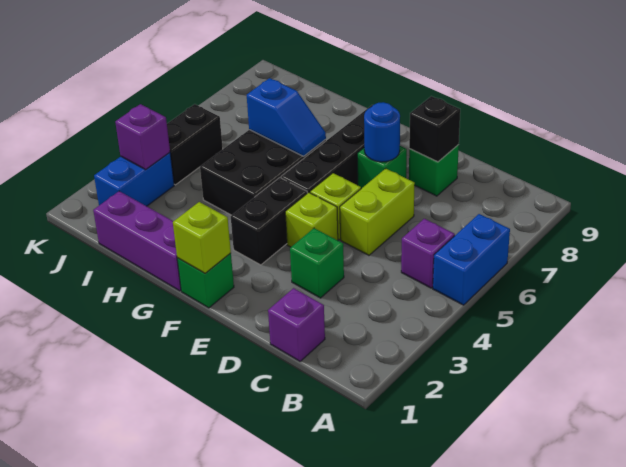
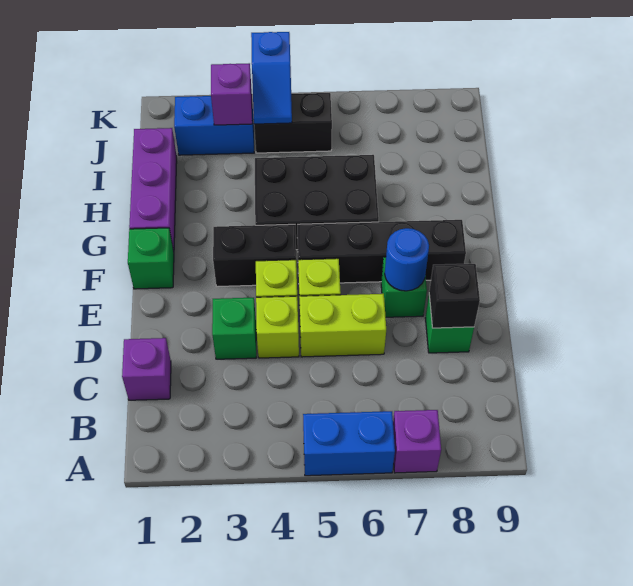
purple brick B5 level 1 -> purple brick A7 level 1
lime brick F1 level 2 -> lime brick D4 level 1
blue slope G6:H6 level 2 top H -> blue slope J4:K4 level 2 top K

